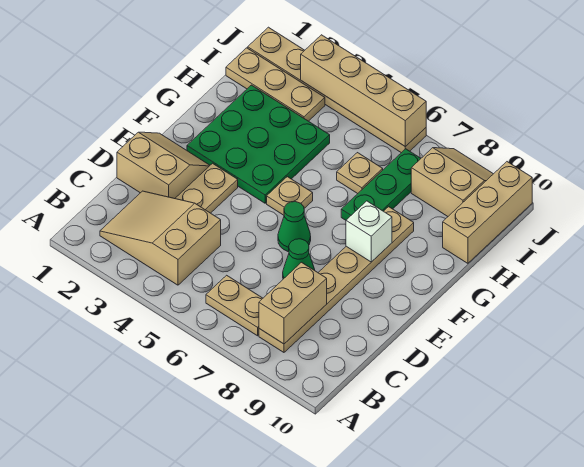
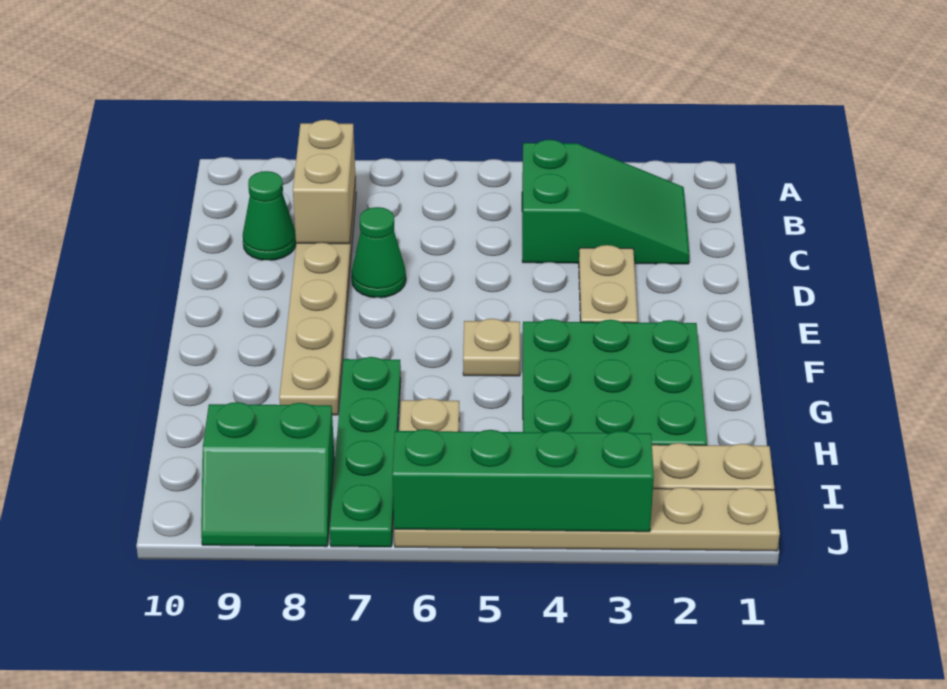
tan slope B2:C4 level 1 top 4 -> green slope B2:C4 level 1 top 4
tan plate B6:B7 level 1 -> none
tan slope D1:E2 level 1 top D -> none
green cone E6 level 1 -> green cone C9 level 1
white brick F8 level 2 -> none
green plate G7:I7 level 1 -> green plate G7:J7 level 1
tan brick H10:J10 level 1 -> none
tan slope I8:J9 level 1 top I -> green slope I8:J9 level 1 top I
tan brick J3:J6 level 2 -> green brick J3:J6 level 2

